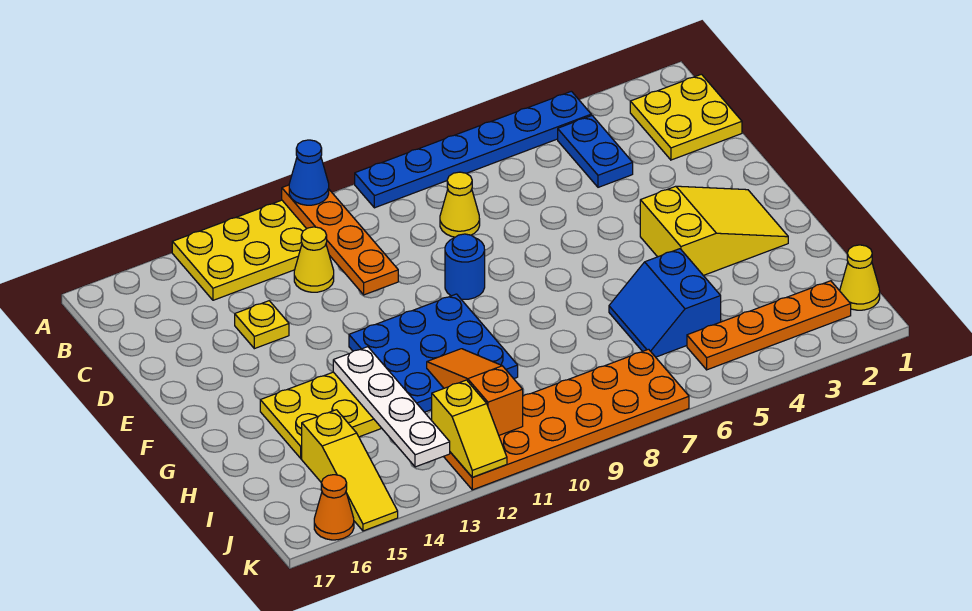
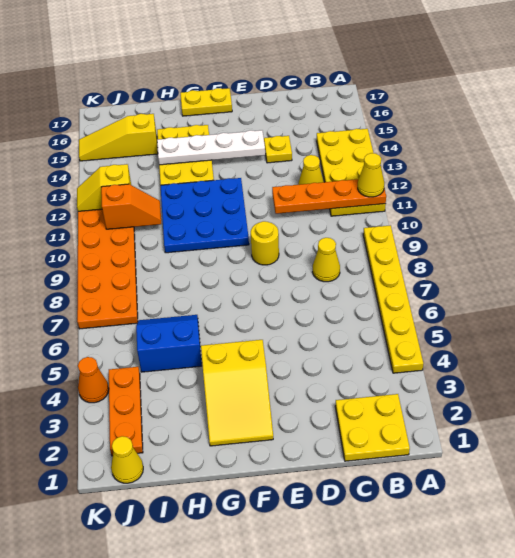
blue plate A4:A9 level 1 -> yellow plate A4:A9 level 1
blue cone A11 level 3 -> yellow cone A11 level 3
blue plate B4:C4 level 1 -> none
blue round brick E9 level 1 -> yellow round brick E9 level 1
none -> yellow plate F17:G17 level 1
white plate G13:J13 level 2 -> white plate E14:H14 level 2
orange slope H11:J11 level 2 top J -> orange slope I11:J11 level 2 top J
orange plate J2:J5 level 1 -> orange plate J2:J4 level 1
orange cone K16 level 1 -> orange cone K4 level 1

